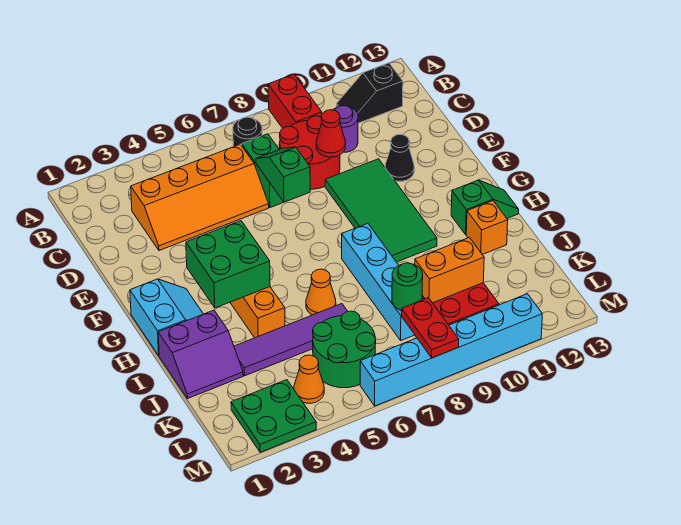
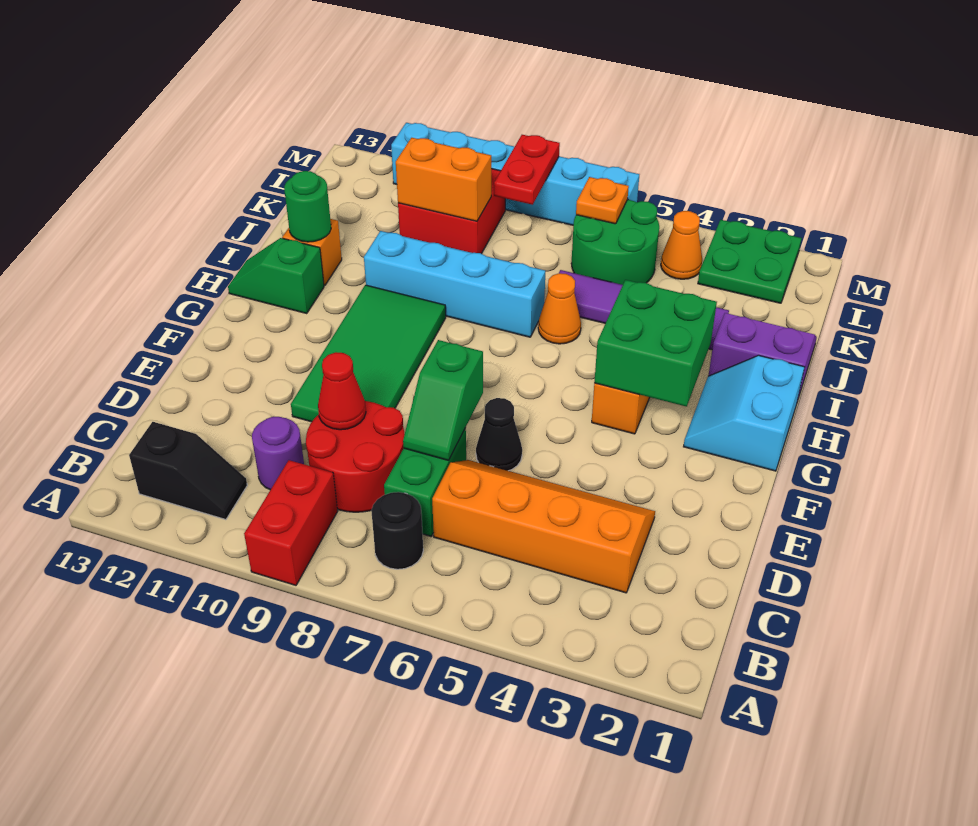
black cone E11 level 1 -> black cone E6 level 1
cyan brick H8:K8 level 1 -> cyan brick I7:I10 level 1
green round brick K8 level 2 -> green round brick I12 level 2
none -> orange plate L6 level 2

